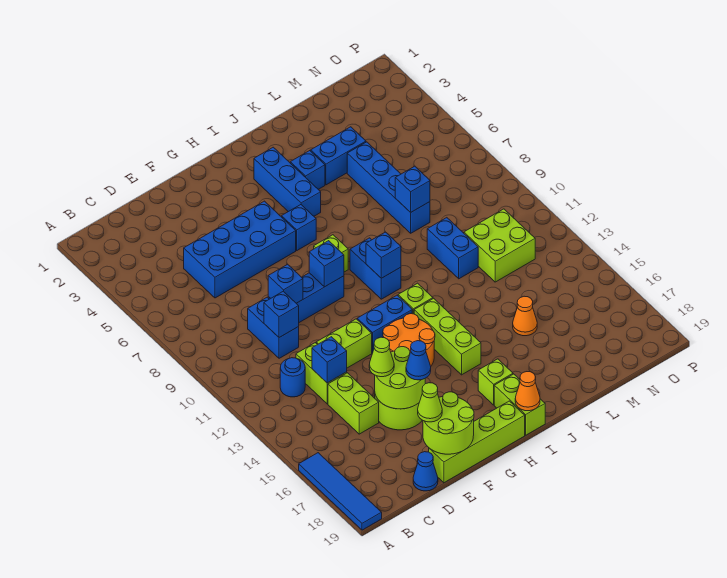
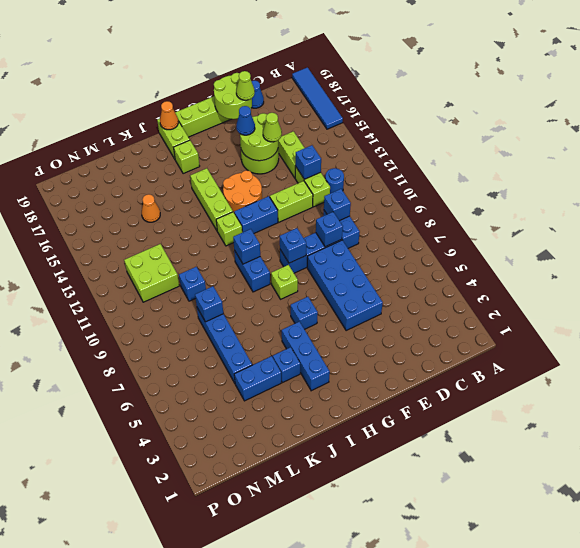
blue brick D5:G6 level 1 -> blue brick E5:F8 level 1
blue brick L10:L11 level 1 -> blue brick L10 level 1

